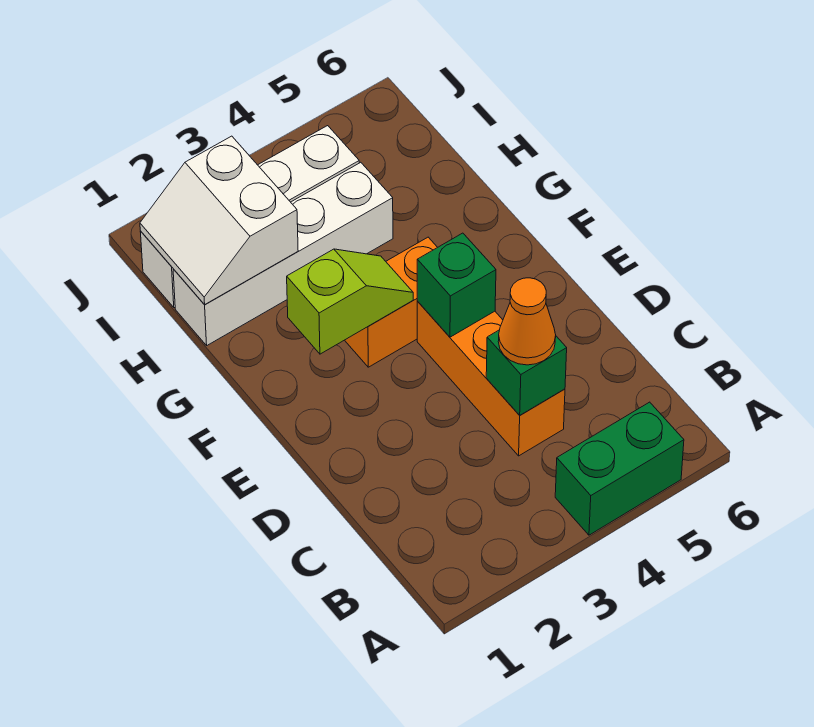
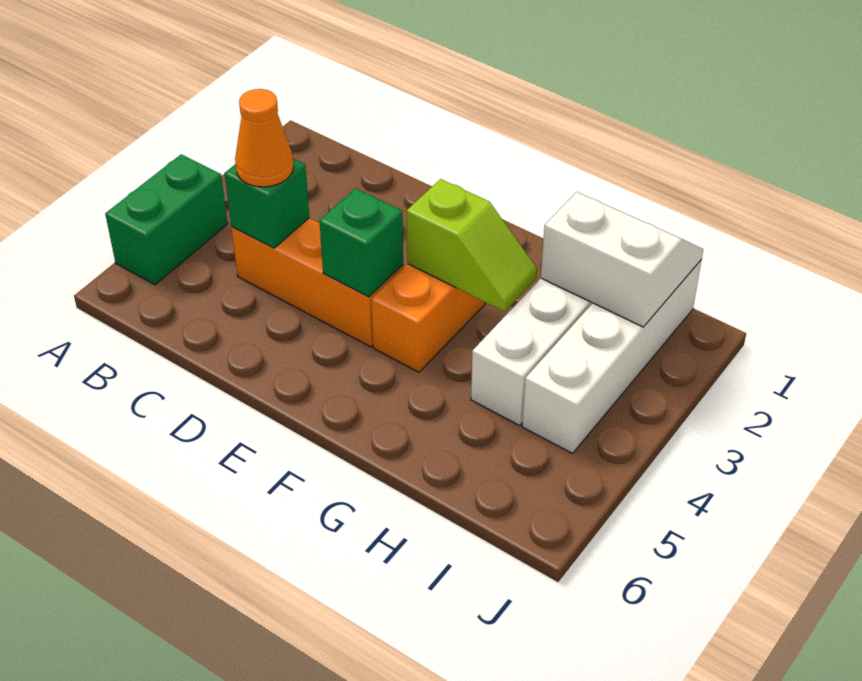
lime slope F2:F3 level 2 top 2 -> lime slope F3:G3 level 2 top F

